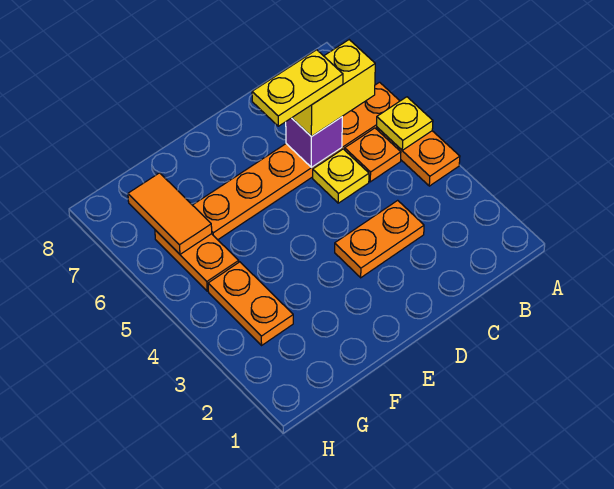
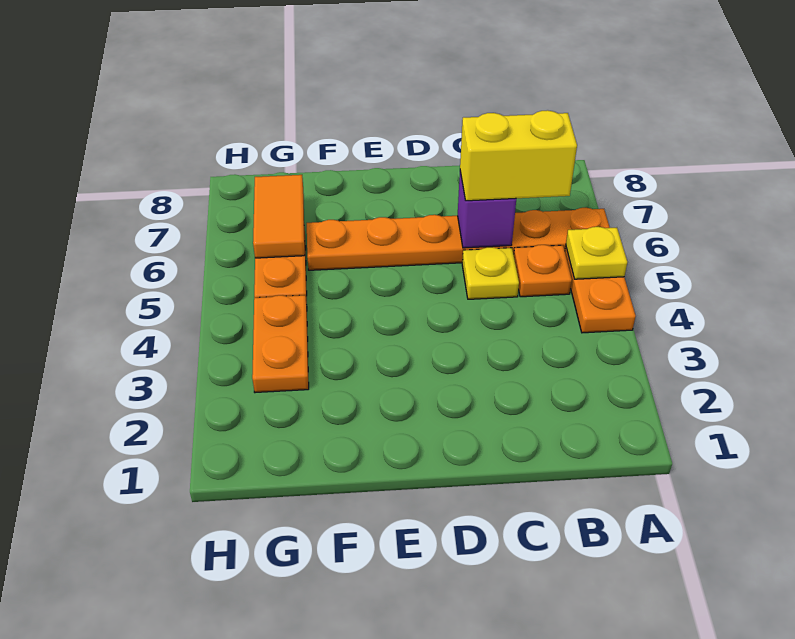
orange plate C3:D3 level 1 -> none
yellow plate C6:D6 level 4 -> none

